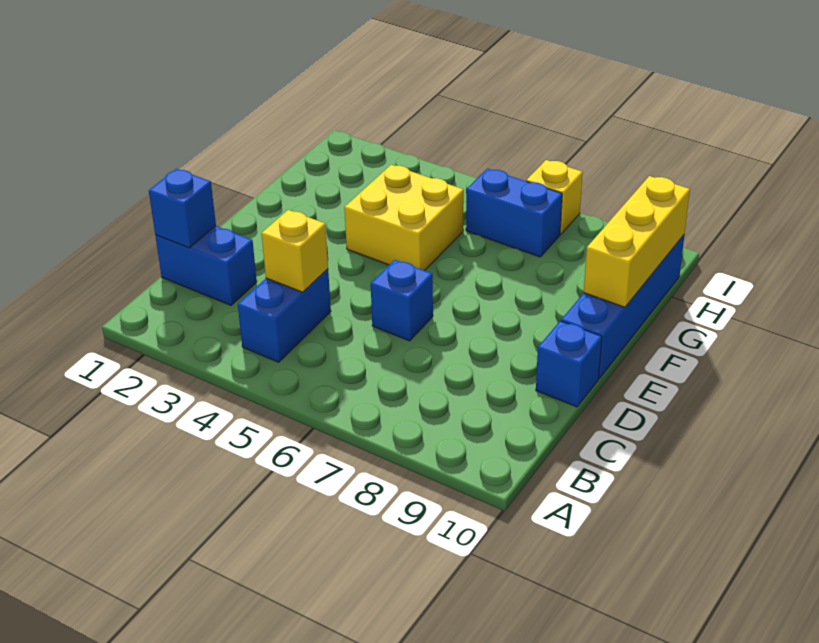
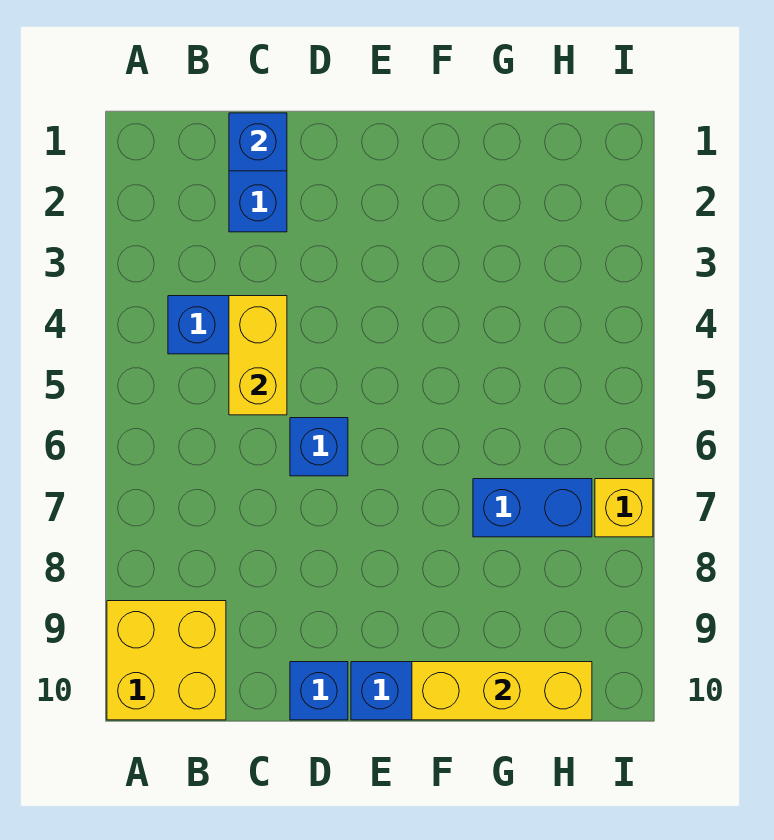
yellow brick C4 level 2 -> yellow brick C4:C5 level 2
yellow brick F4:G5 level 1 -> yellow brick A9:B10 level 1
blue brick H6:H7 level 1 -> blue brick G7:H7 level 1

